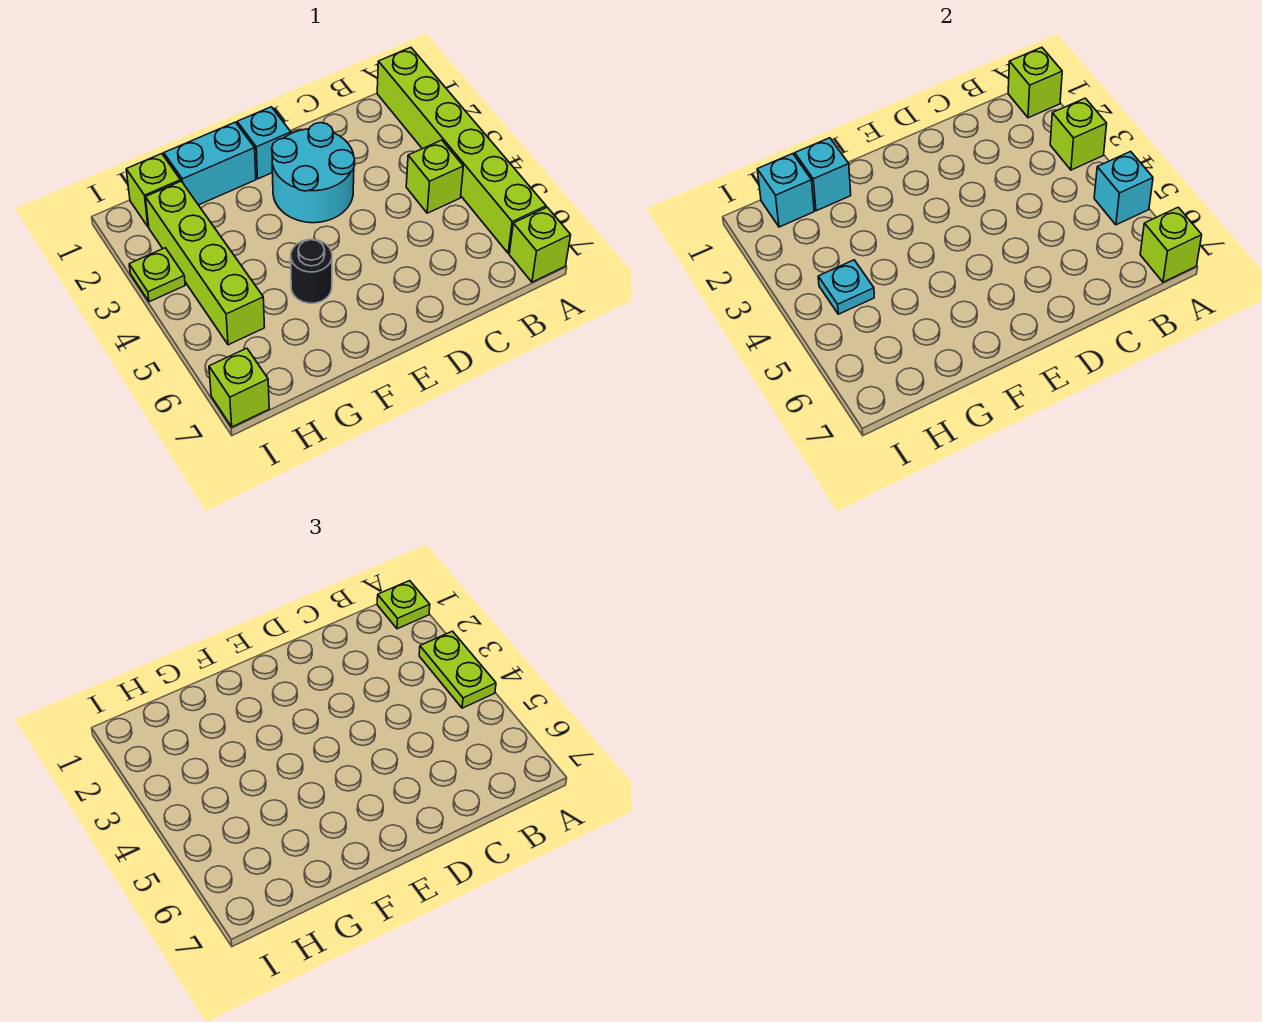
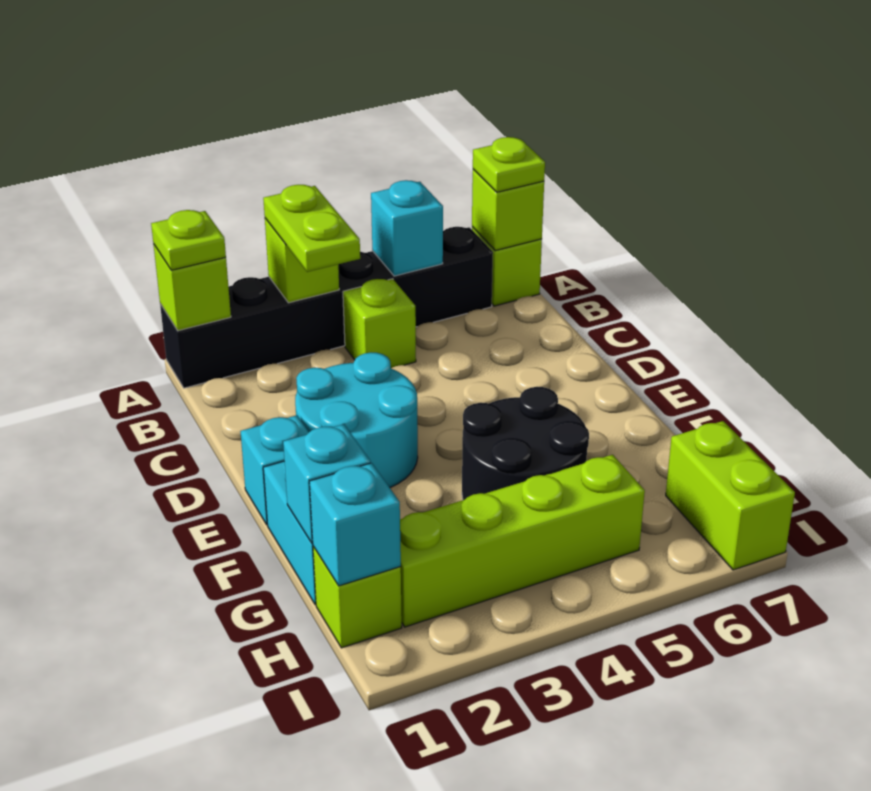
lime brick A1:A6 level 1 -> black brick A1:A6 level 1
lime plate A3:A4 level 3 -> lime plate A3:B3 level 3
black round brick F5 level 1 -> black round brick F4:G5 level 1
cyan plate H4 level 2 -> none
lime plate I3 level 1 -> lime plate A7 level 3
lime brick I7 level 1 -> lime brick H7:I7 level 1

